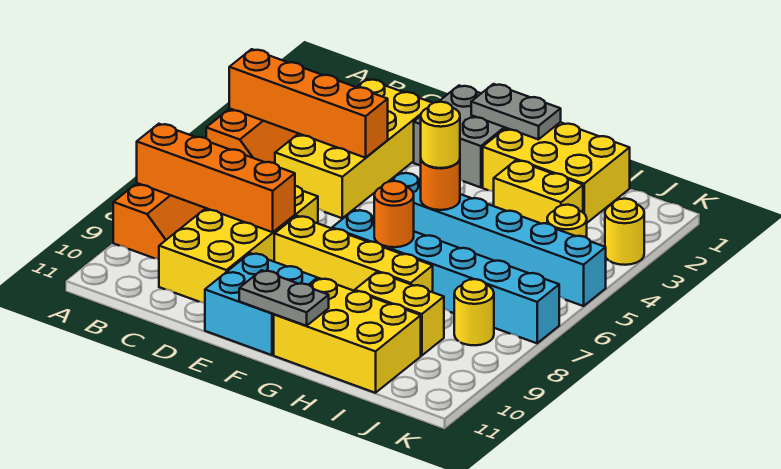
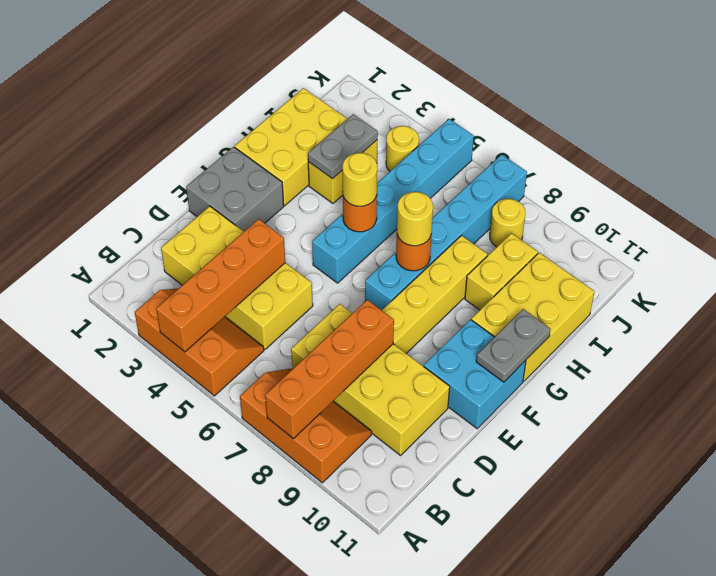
grey plate F1:G1 level 2 -> grey plate H3:I3 level 2
yellow round brick K3 level 1 -> yellow round brick G7 level 3

